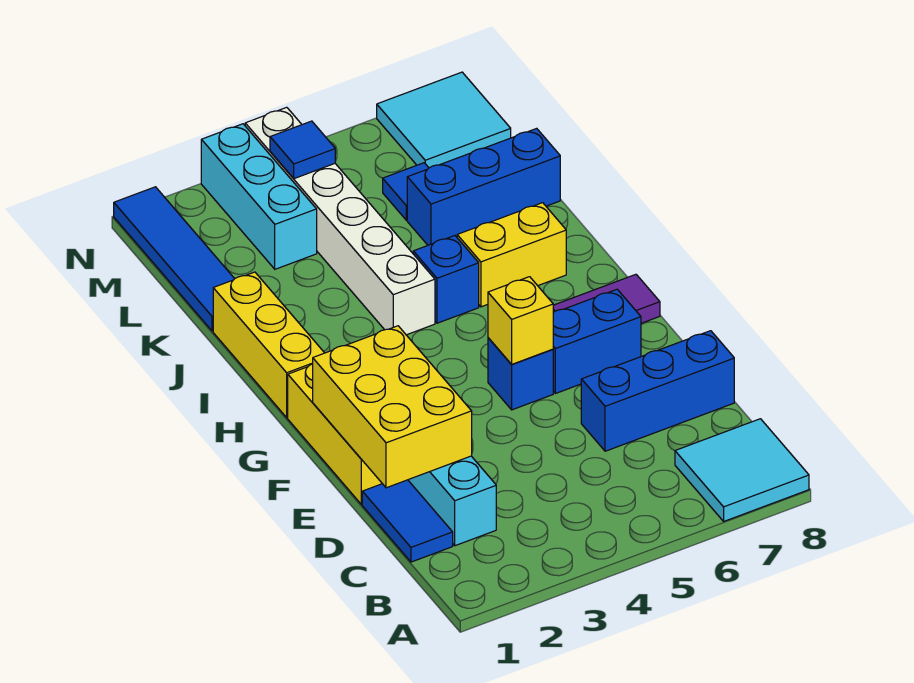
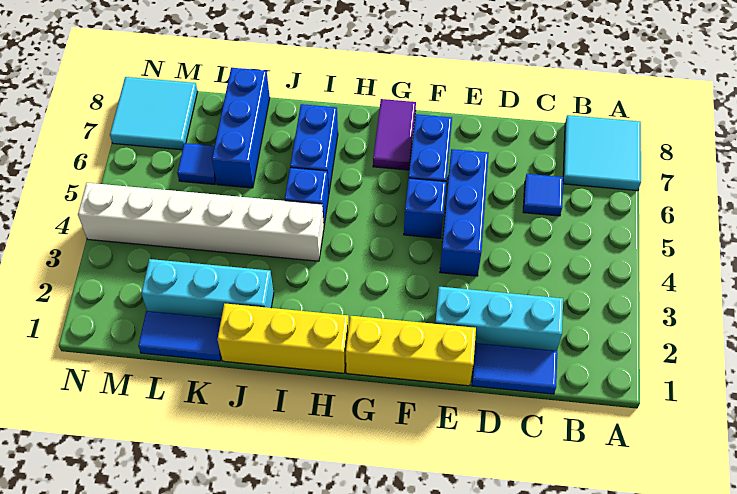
yellow brick D1:F2 level 2 -> none
blue brick D6:D8 level 1 -> blue brick E4:E6 level 1
yellow brick F5 level 2 -> none
yellow brick I6:I7 level 1 -> blue brick I6:I7 level 1
blue tile K1:N1 level 1 -> blue tile K1:L1 level 1
cyan brick L3:N3 level 1 -> cyan brick J2:L2 level 1
blue tile M4 level 2 -> blue tile C6 level 1

